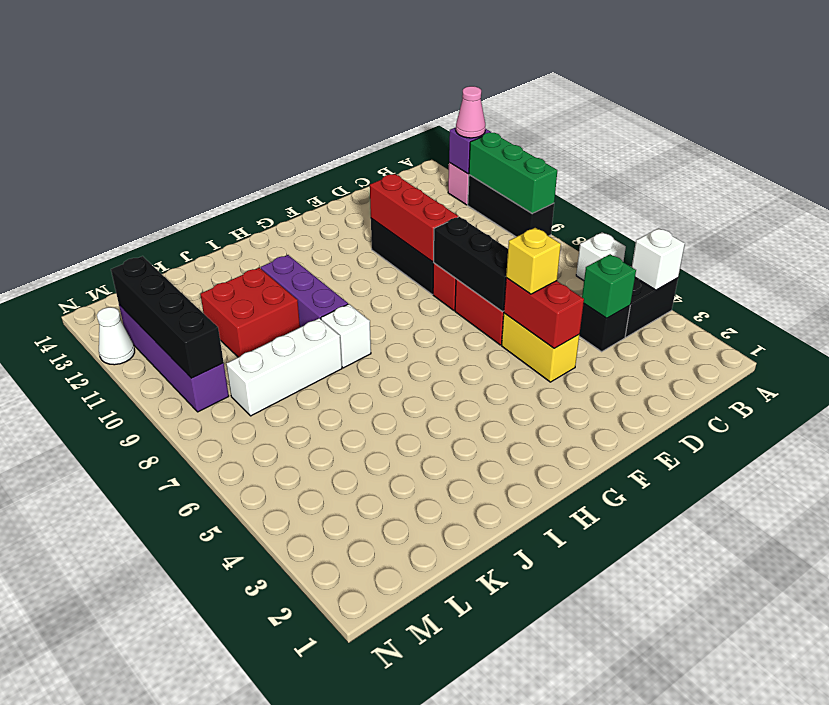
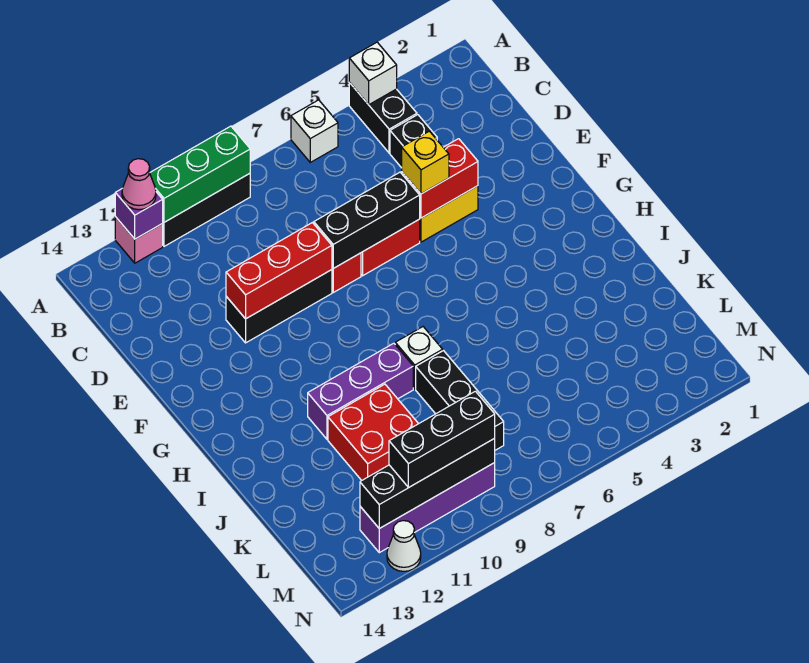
green brick C4 level 2 -> none
white brick J8:L8 level 1 -> black brick J8:L8 level 1
none -> black brick M9:M11 level 3

